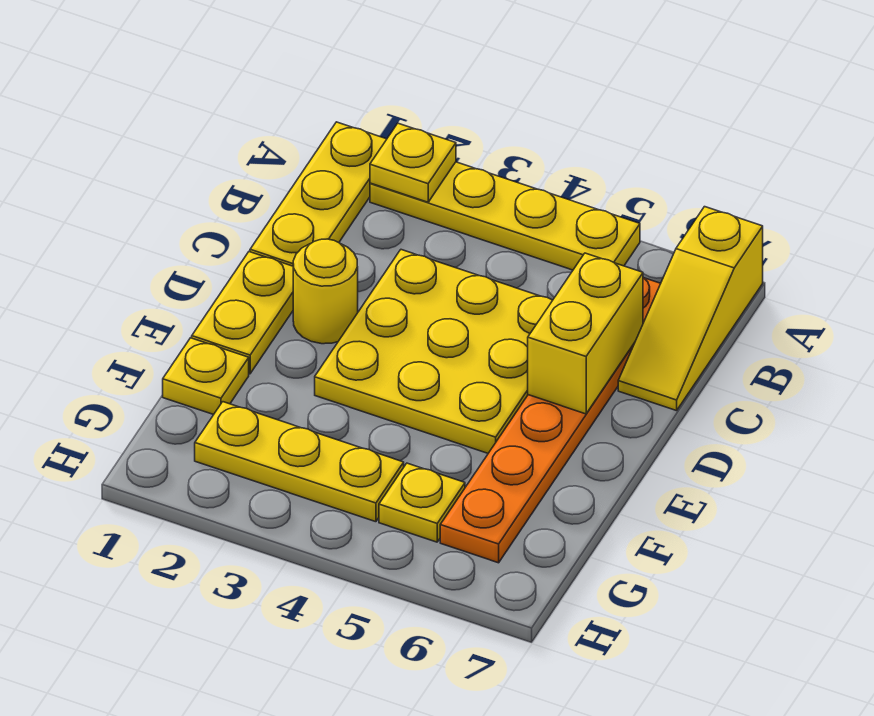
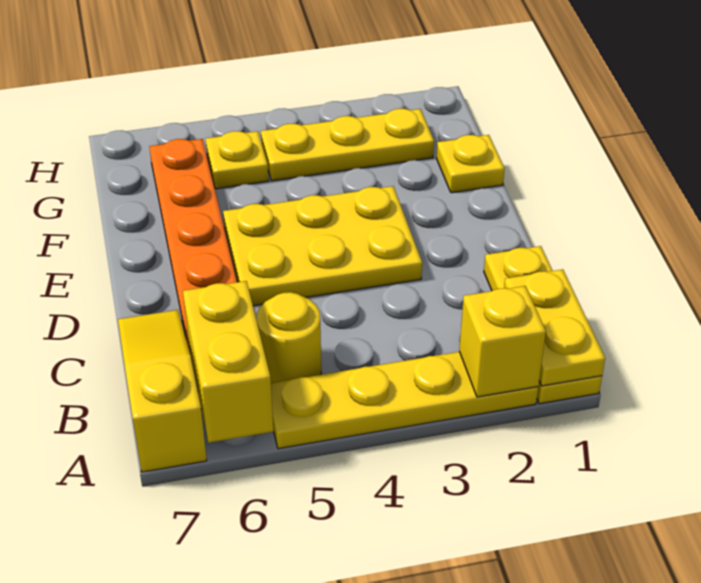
yellow plate A2 level 2 -> yellow brick A2 level 2
yellow plate C3:E5 level 1 -> yellow plate D3:E5 level 1
yellow brick C6:D6 level 2 -> yellow brick A6:B6 level 2
yellow plate D1:E1 level 1 -> yellow plate A1:B1 level 2
yellow round brick D2 level 1 -> yellow round brick B5 level 1

